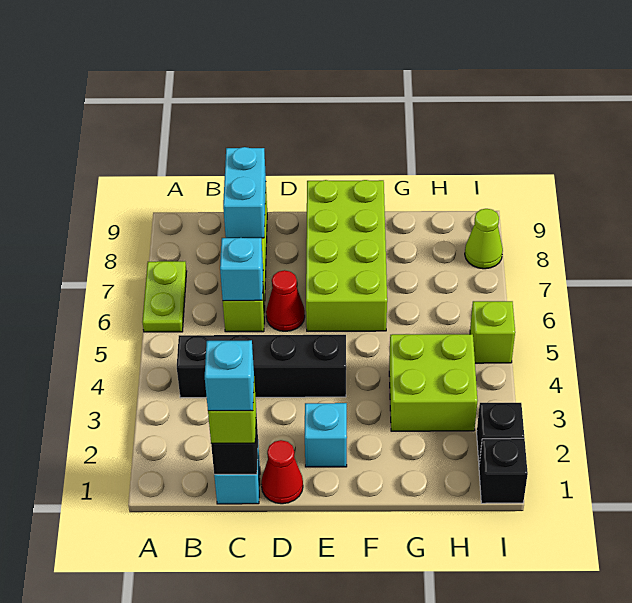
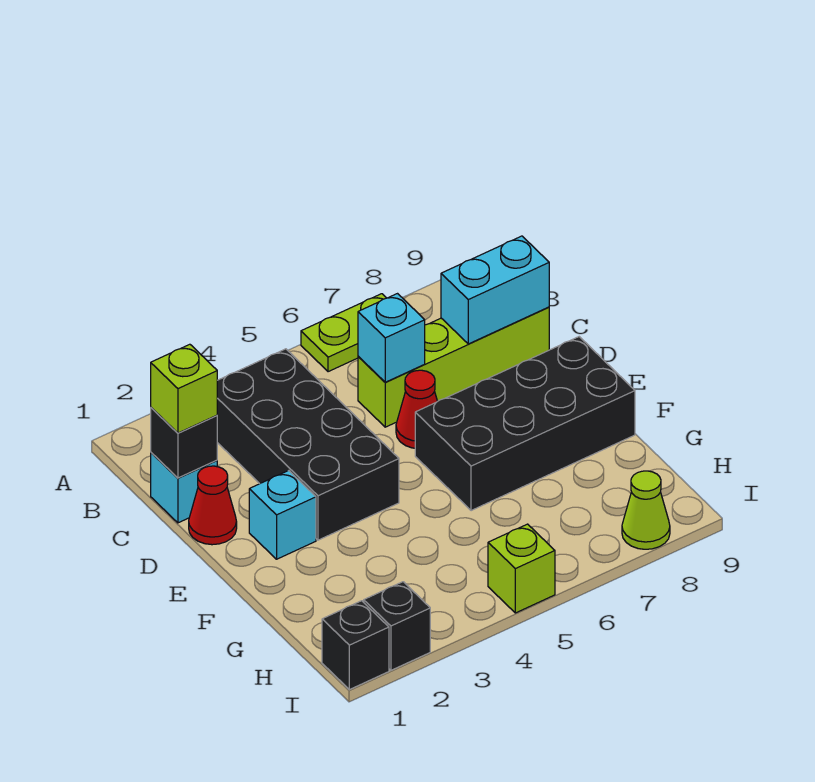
black brick B4:E4 level 1 -> black brick B3:E4 level 1
cyan brick C1 level 4 -> none
lime brick E6:F9 level 1 -> black brick E6:F9 level 1
lime brick G3:H4 level 1 -> none

